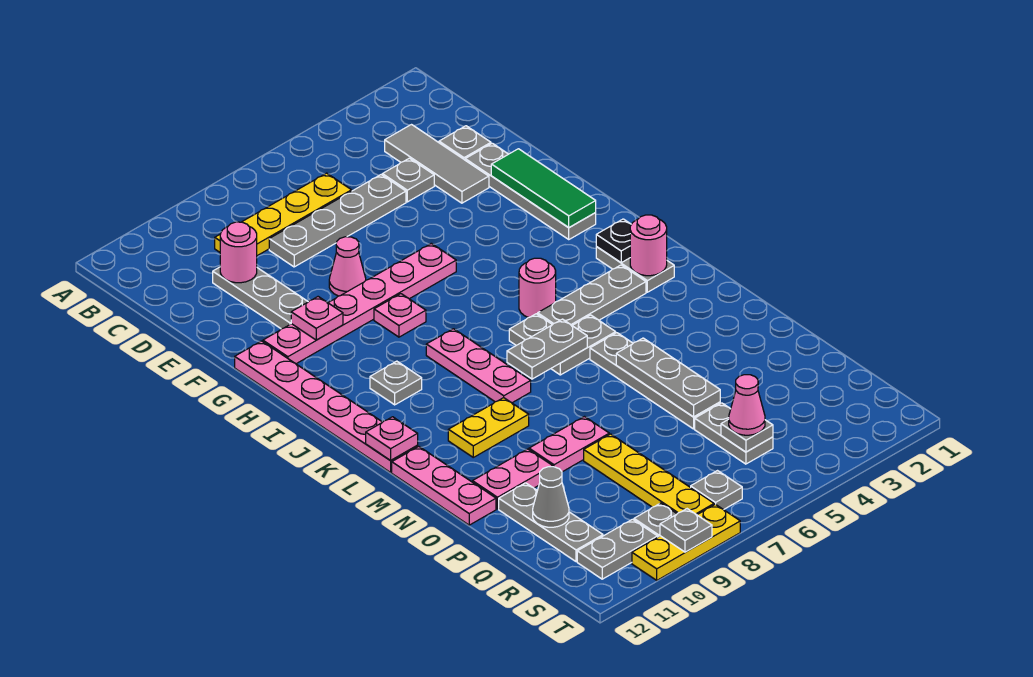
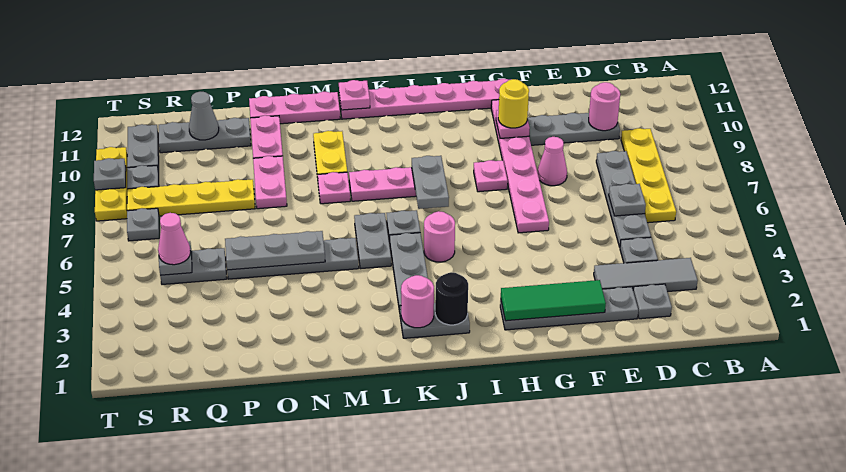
none -> yellow round brick G10 level 3
black plate J2 level 2 -> black round brick J2 level 2
grey plate J10 level 1 -> grey plate D6 level 2
grey plate L6:L7 level 2 -> grey plate J7:J8 level 2
none -> pink plate M8 level 1

